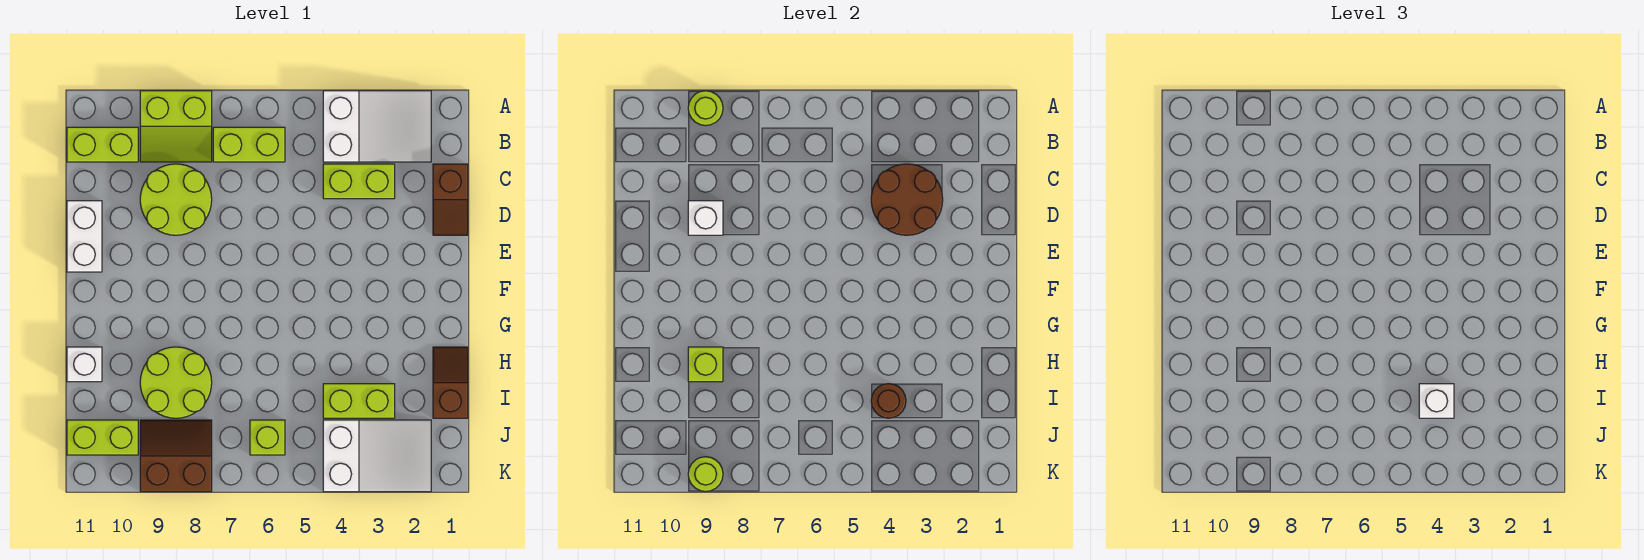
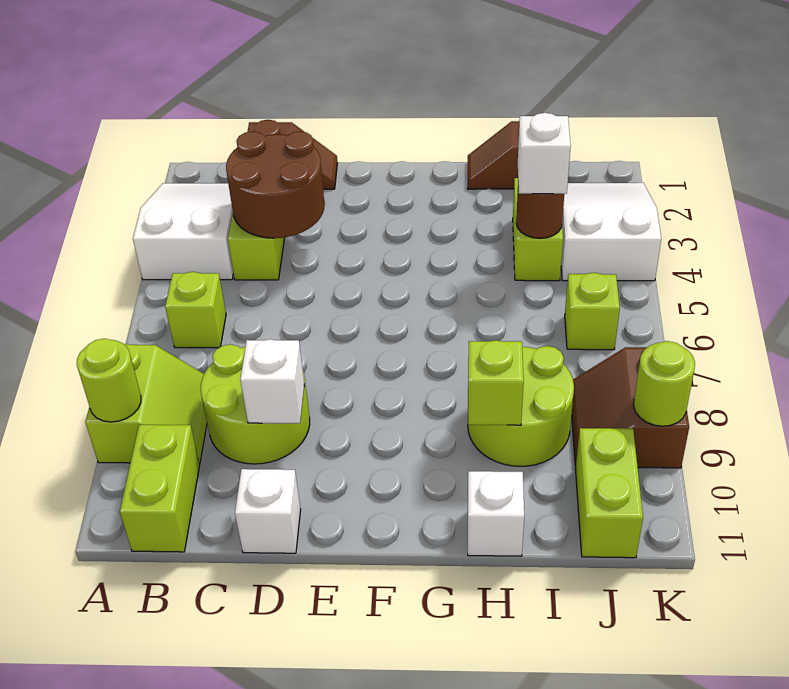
lime brick B6:B7 level 1 -> lime brick B6 level 1
white brick D11:E11 level 1 -> white brick D11 level 1

